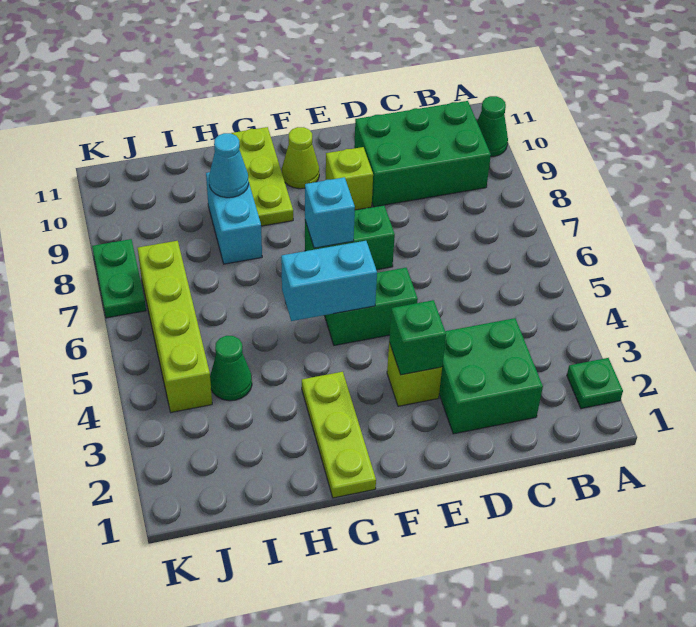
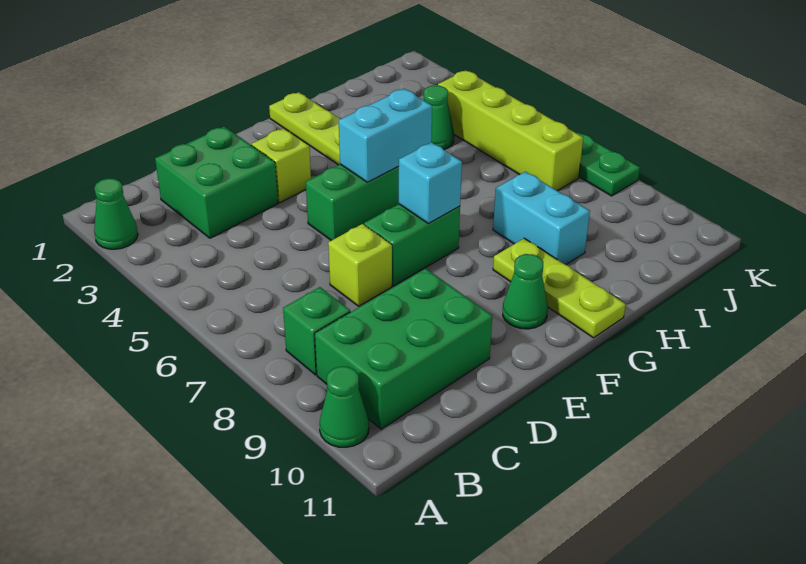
green plate A2 level 1 -> green cone A2 level 1
green brick E3 level 2 -> green brick B8 level 1
lime brick E9 level 1 -> lime brick D7 level 1
lime cone F10 level 1 -> green cone F10 level 1
cyan cone H9 level 2 -> none

